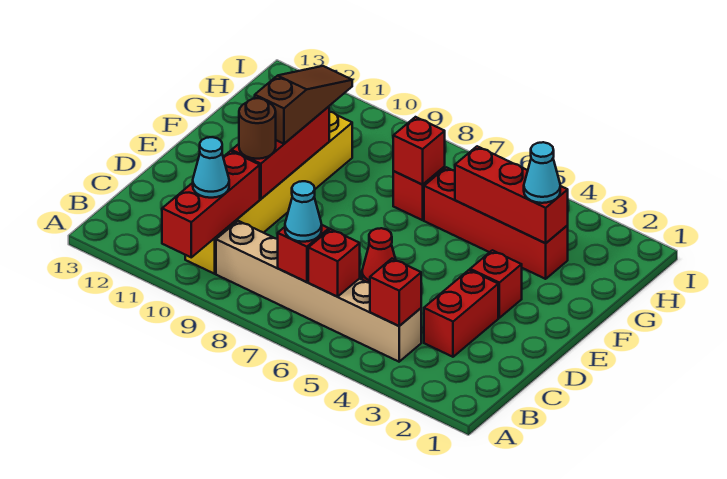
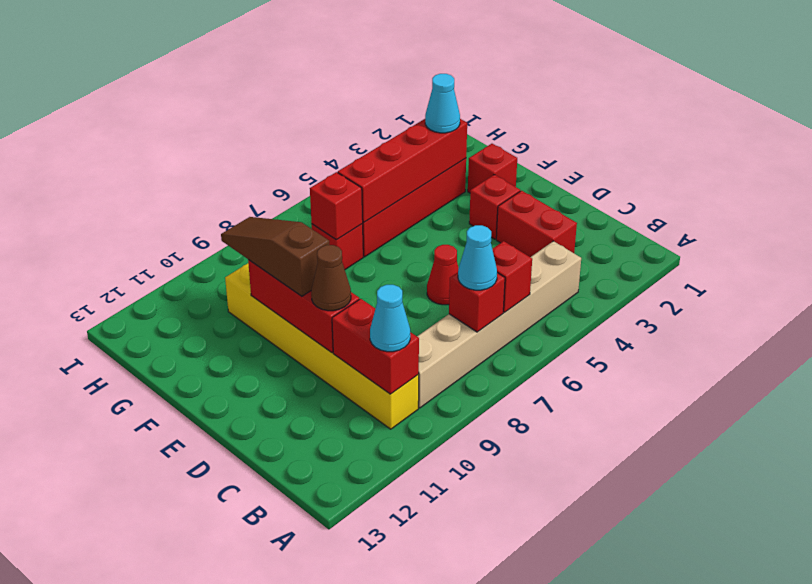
red brick A10:C10 level 2 -> red brick B10:C10 level 2
red brick B4 level 2 -> red brick F2 level 1
brown round brick D10 level 3 -> brown cone D10 level 3
red brick G3:G5 level 2 -> red brick G3:G6 level 2

